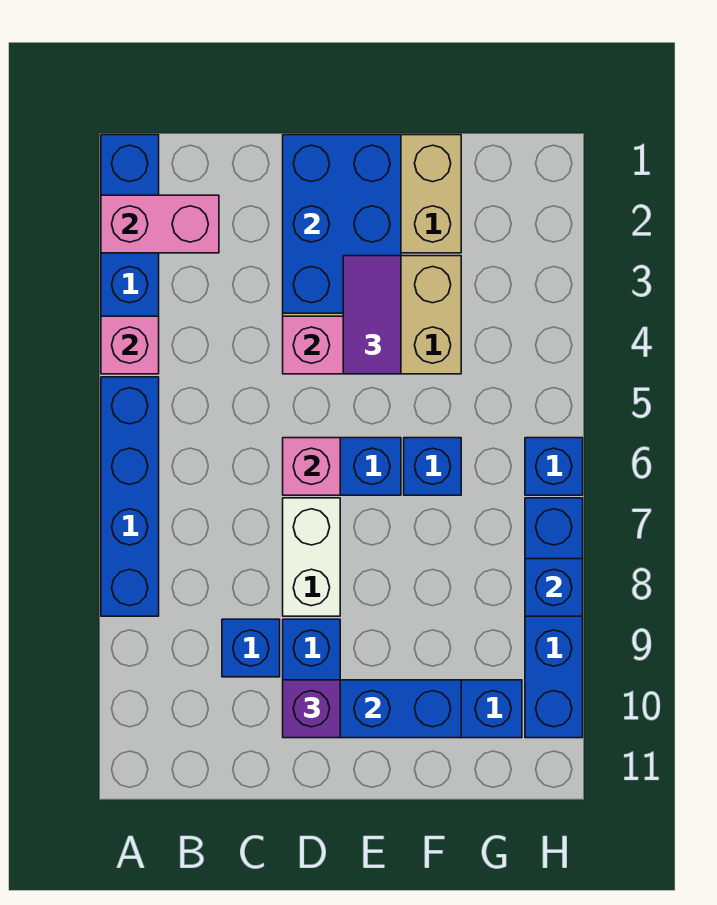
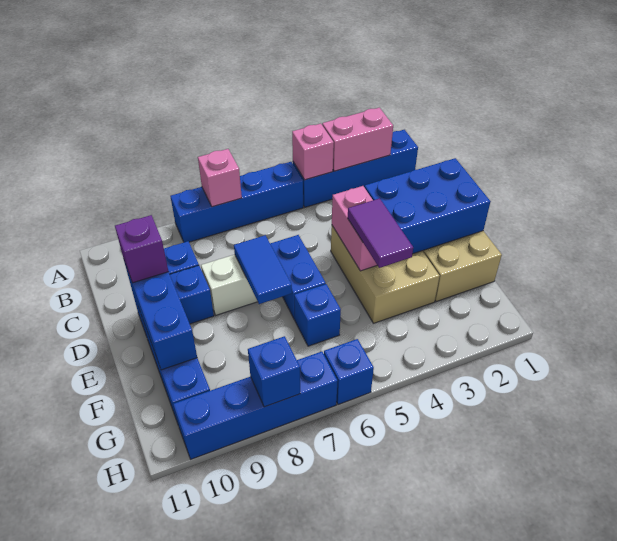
pink brick A2:B2 level 2 -> pink brick A2:A3 level 2
pink brick D6 level 2 -> pink brick A7 level 2
none -> blue tile D7:E7 level 2
purple tile E3:E4 level 3 -> purple tile E4:F4 level 3

